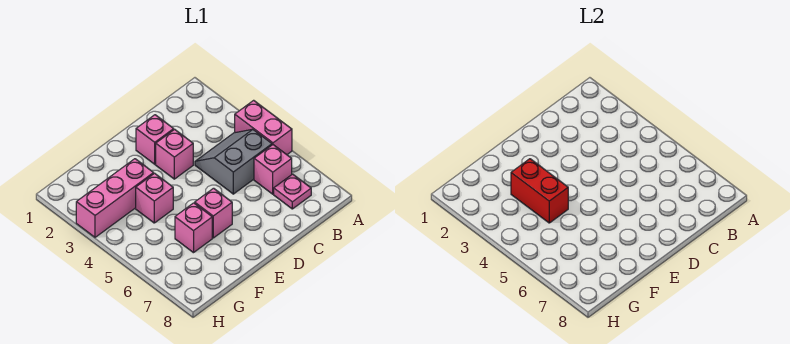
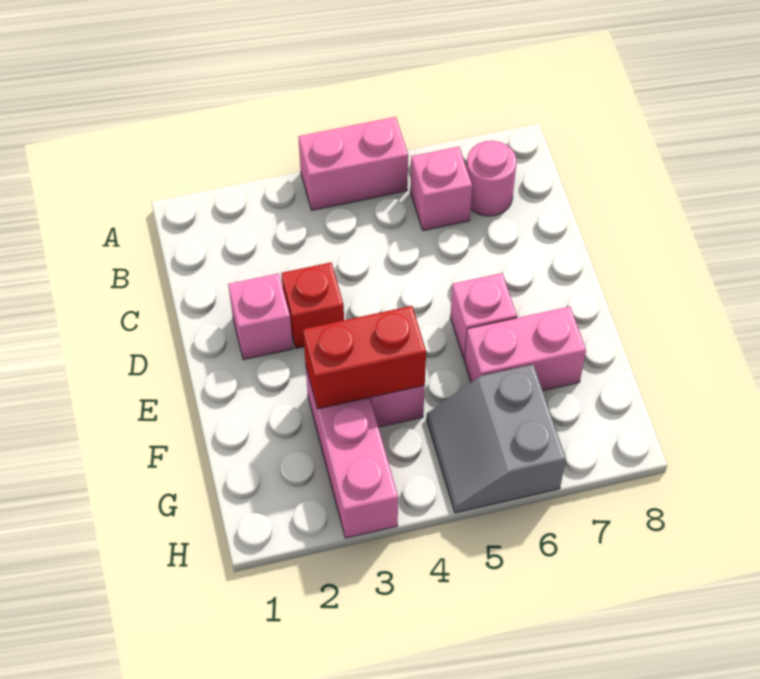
grey slope B4:C5 level 1 top 5 -> grey slope G5:H6 level 1 top 6
pink plate B7 level 1 -> pink round brick B7 level 1
pink brick D3 level 1 -> red brick D3 level 1
pink brick F6 level 1 -> pink brick F6:F7 level 1

